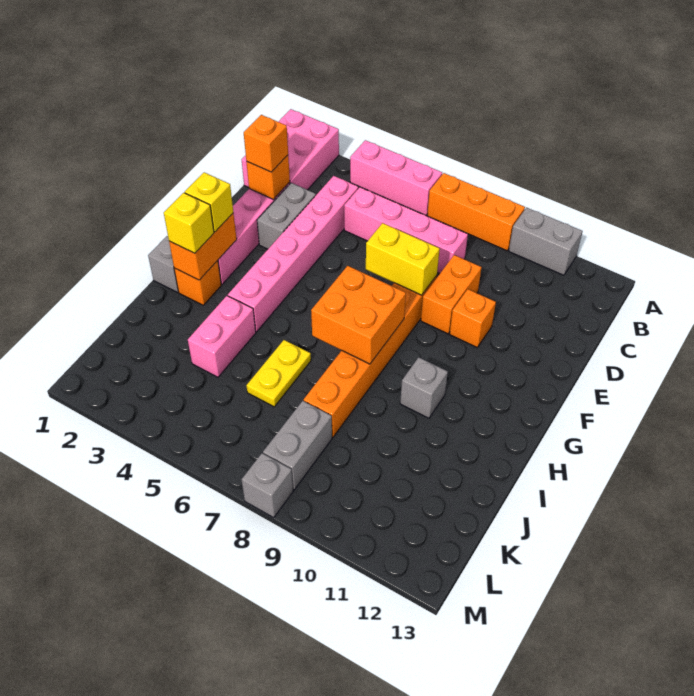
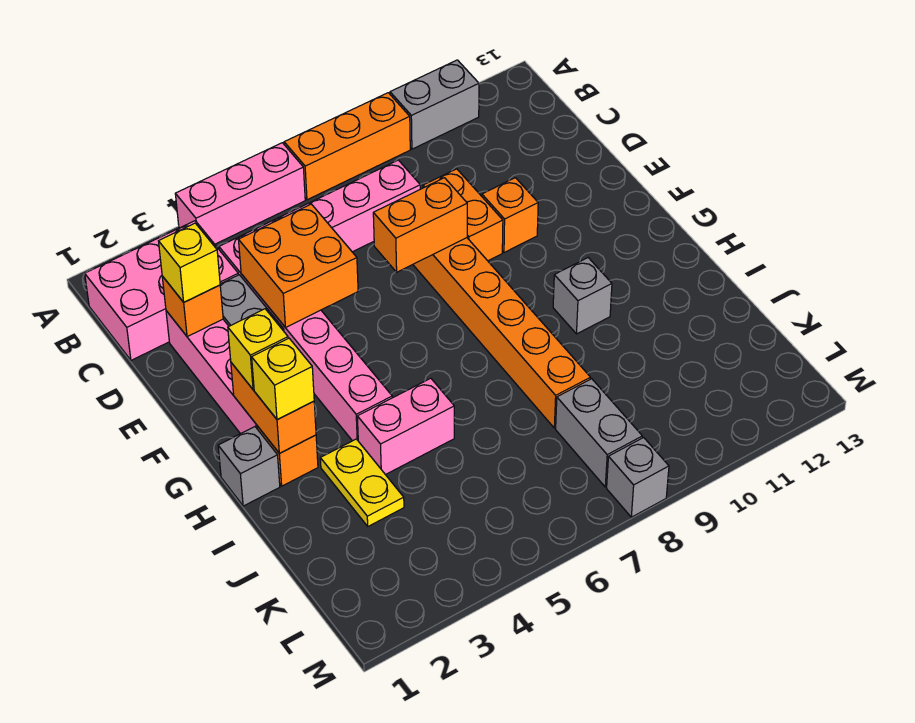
pink brick A1:C2 level 1 -> pink brick B1:C3 level 1
orange brick D2 level 3 -> yellow brick D2 level 3
yellow brick E7:E8 level 2 -> orange brick E7:E8 level 2
orange brick G7:H8 level 2 -> orange brick D4:E5 level 2
pink brick I4:J4 level 1 -> pink brick I4:I5 level 1
yellow plate I6:J6 level 1 -> yellow plate I3:J3 level 1

